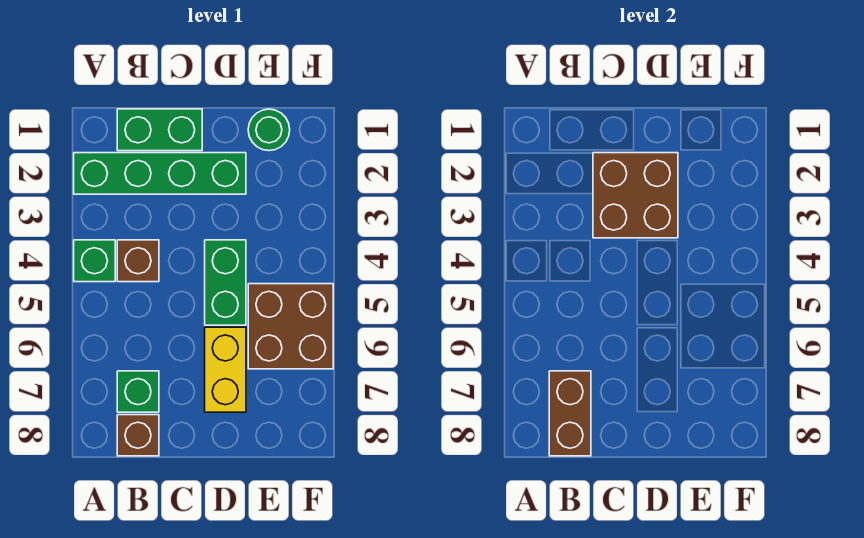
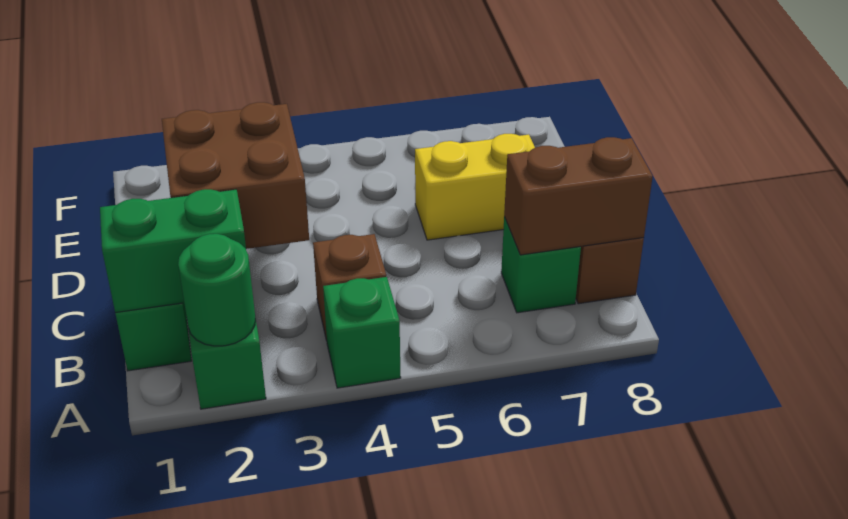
green brick D4:D5 level 1 -> green brick B1:B2 level 2
green round brick E1 level 1 -> green round brick A2 level 2
brown brick E5:F6 level 1 -> none

